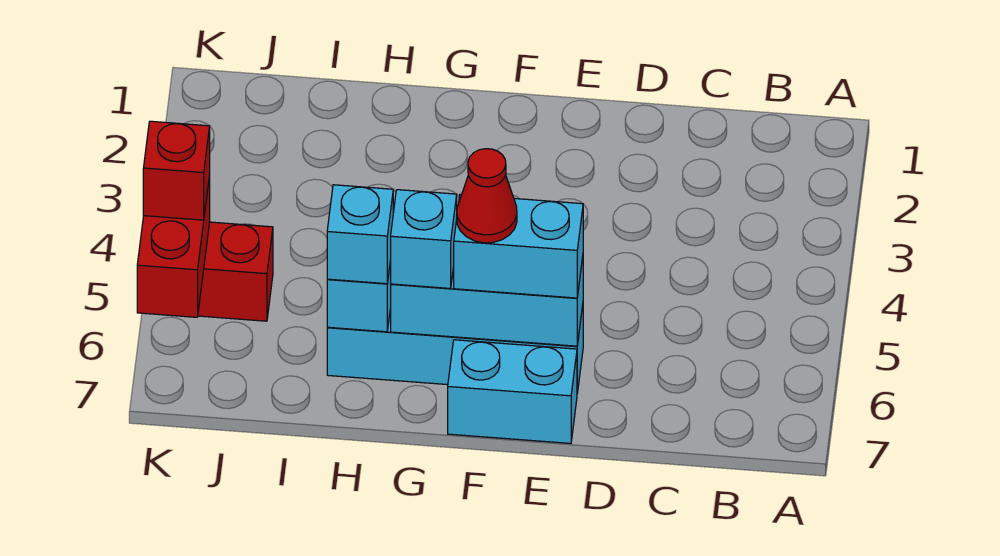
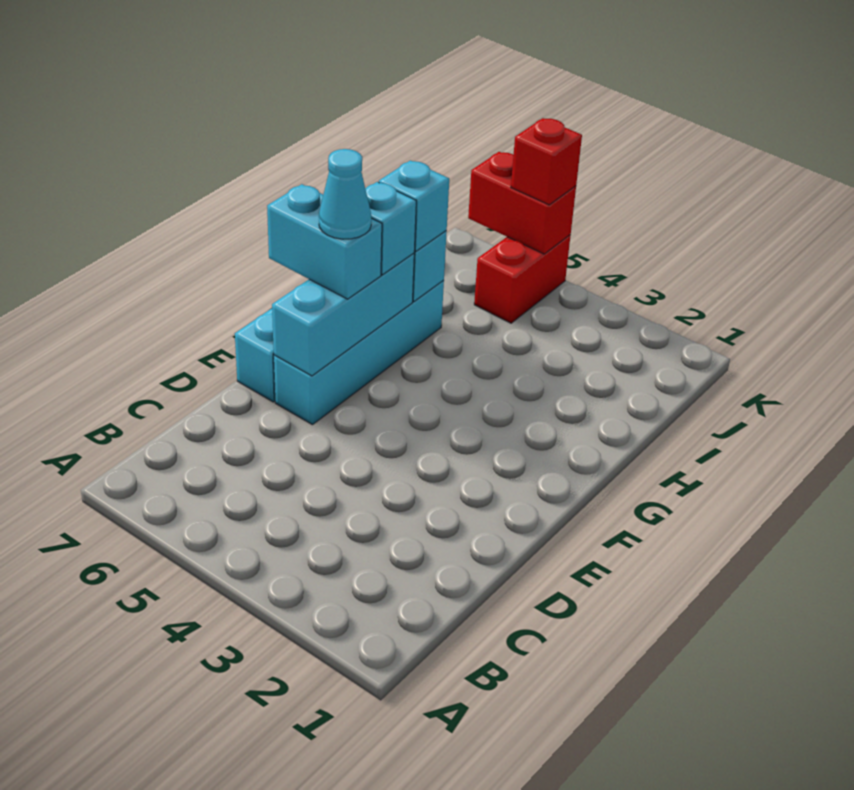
cyan brick E6:F6 level 3 -> cyan brick F6:F7 level 3
red cone F6 level 4 -> cyan cone F6 level 4

